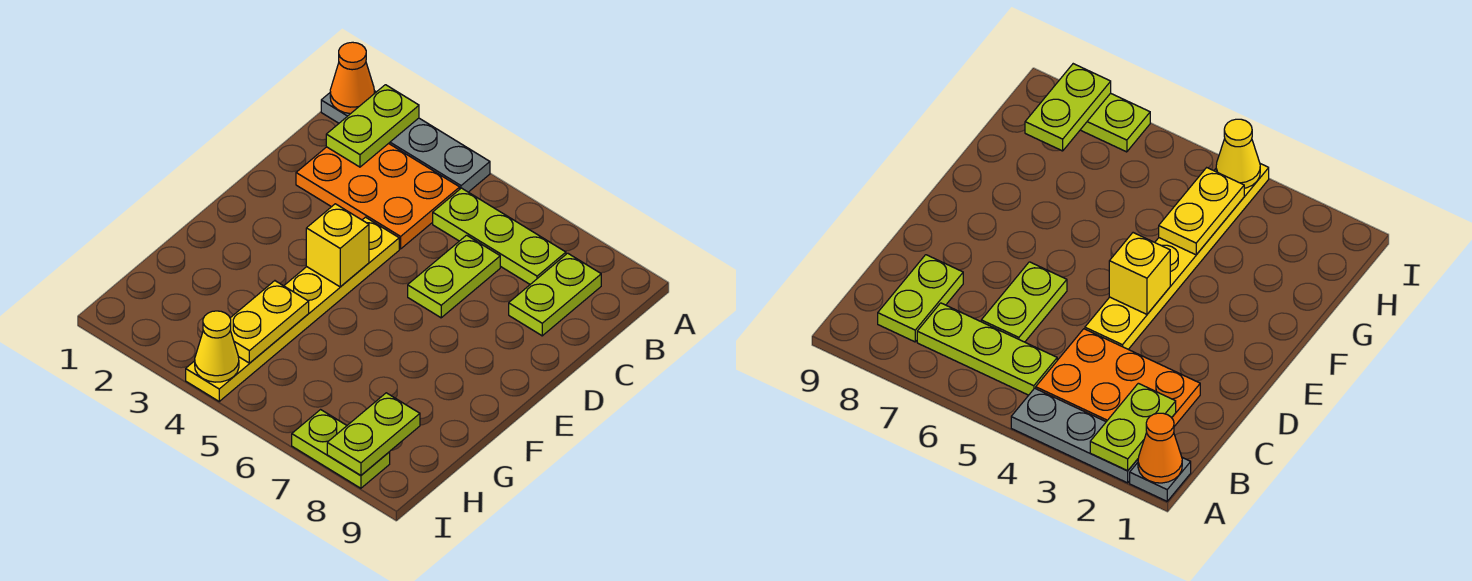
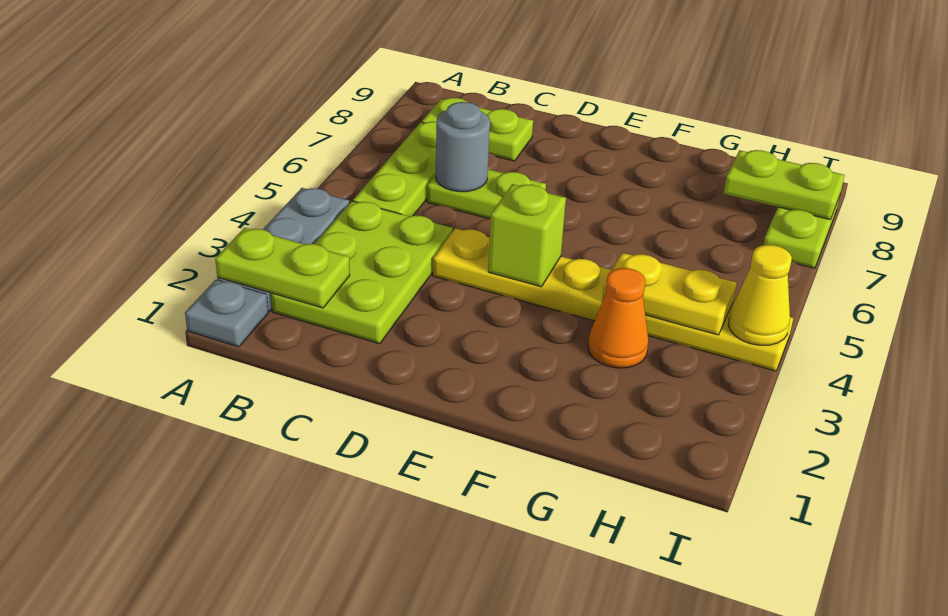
orange cone A1 level 2 -> orange cone G3 level 1
orange plate B2:C4 level 1 -> lime plate B2:C4 level 1
none -> grey round brick C6 level 2
yellow brick E4 level 2 -> lime brick E4 level 2

